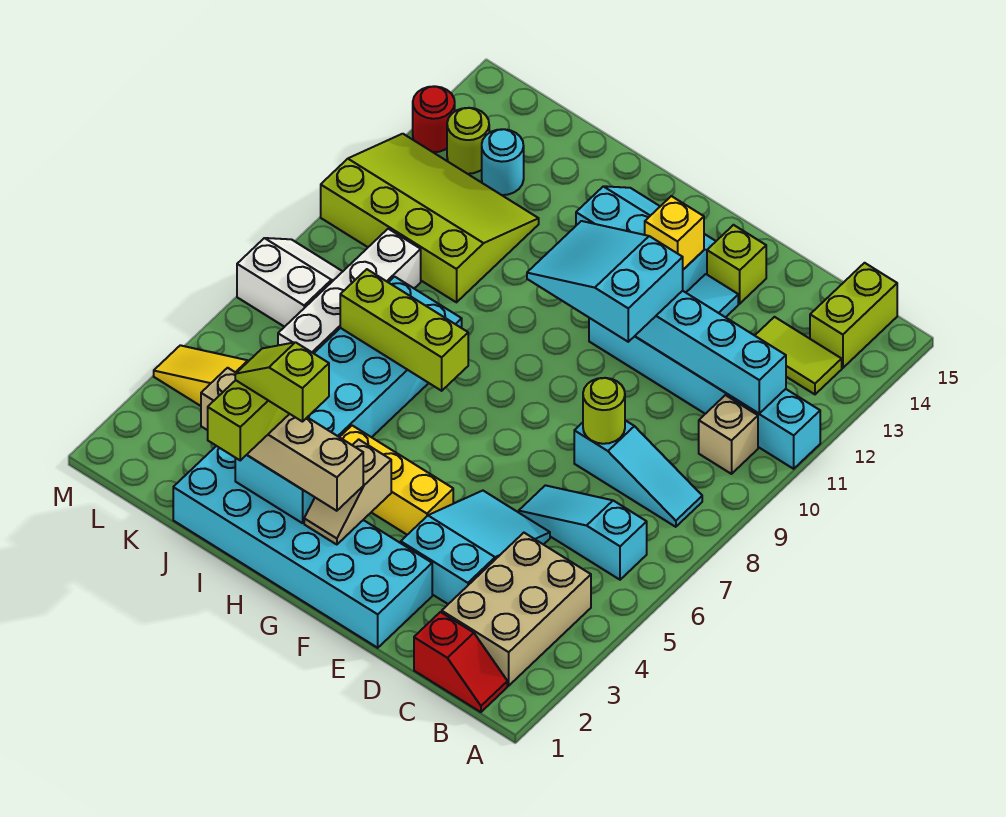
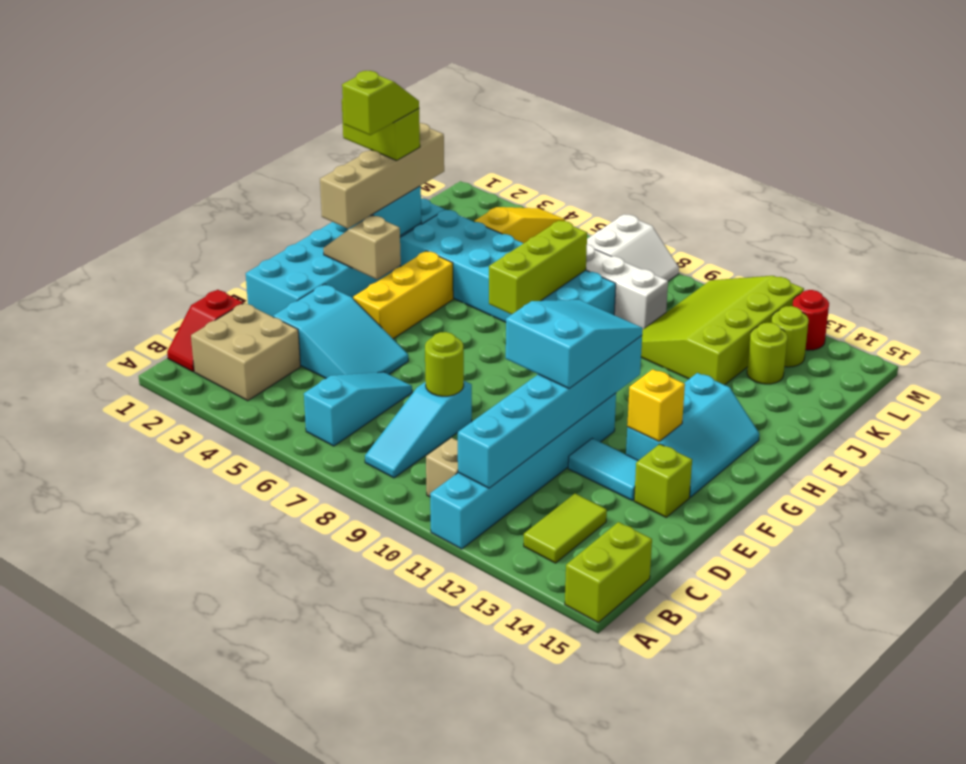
tan brick B2:C4 level 1 -> tan brick B2:C3 level 1
lime brick B14:B15 level 1 -> lime brick A15:B15 level 1
lime slope J10:M12 level 1 top 10 -> lime slope J10:M12 level 1 top 12
cyan round brick K13 level 1 -> lime round brick K13 level 1

